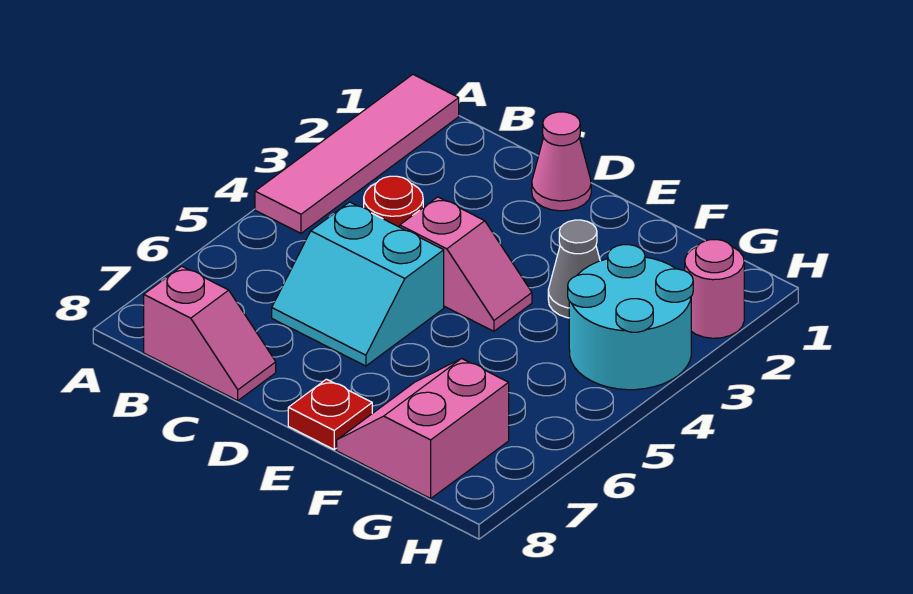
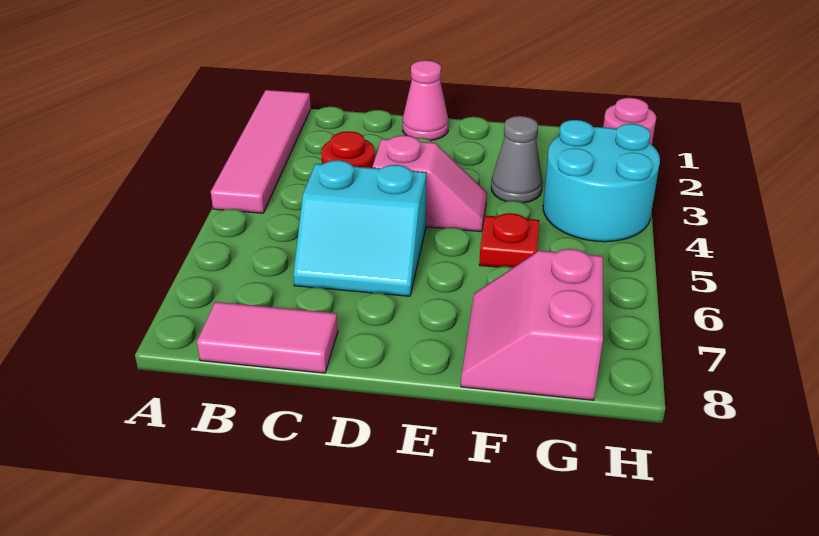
pink slope B8:C8 level 1 top B -> pink tile B8:C8 level 1
red plate E8 level 1 -> red plate F5 level 1

